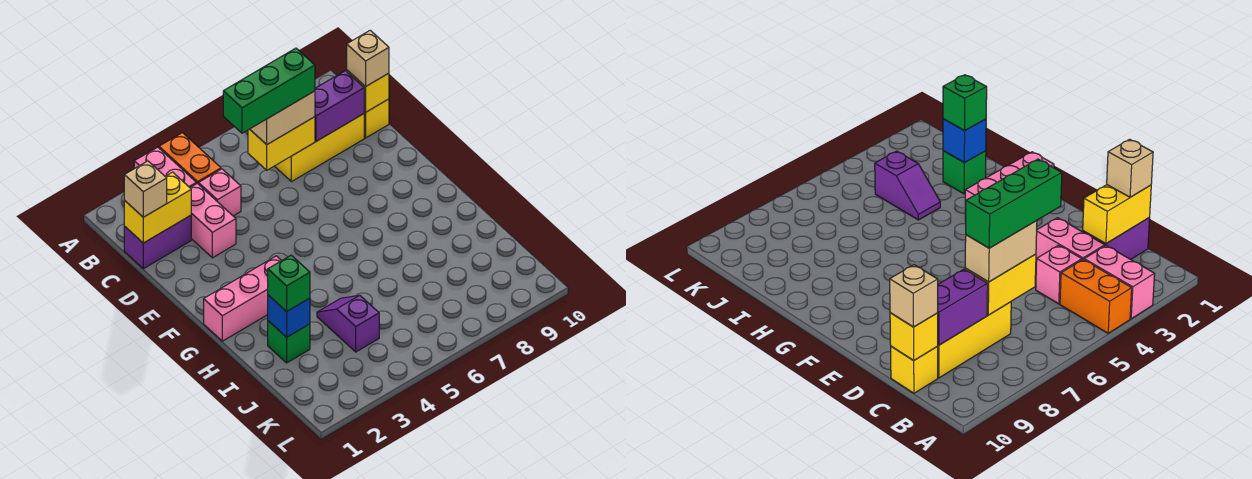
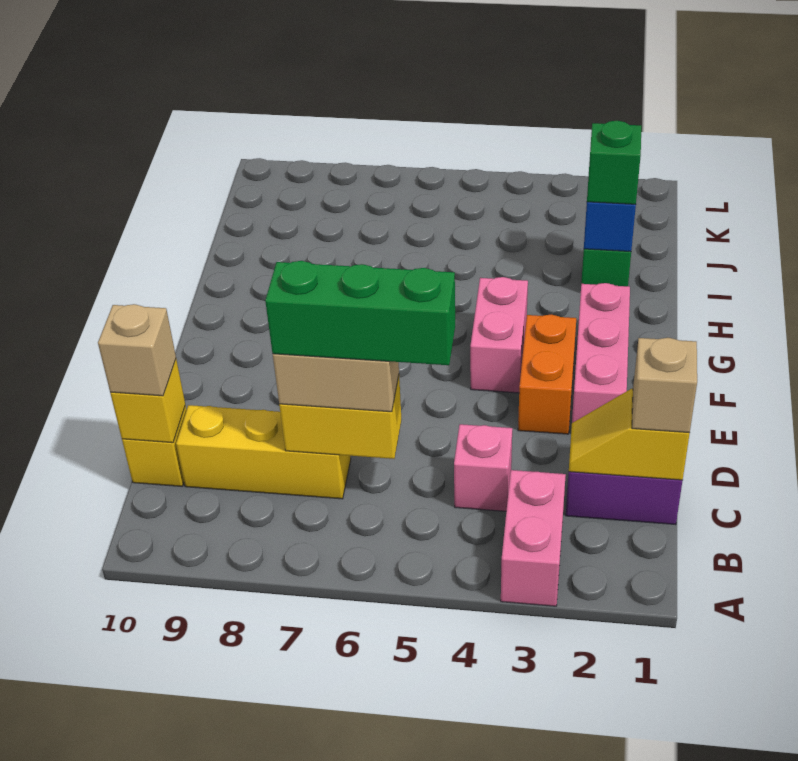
orange brick A4:B4 level 1 -> orange brick E3:F3 level 1
yellow brick C1:C2 level 2 -> yellow slope C1:C2 level 2 top 1
pink brick C3:D3 level 1 -> pink brick F4:G4 level 1
purple brick C8:C9 level 2 -> none
pink brick G1:G3 level 1 -> pink brick E2:G2 level 1
purple slope I4:J4 level 1 top J -> none

